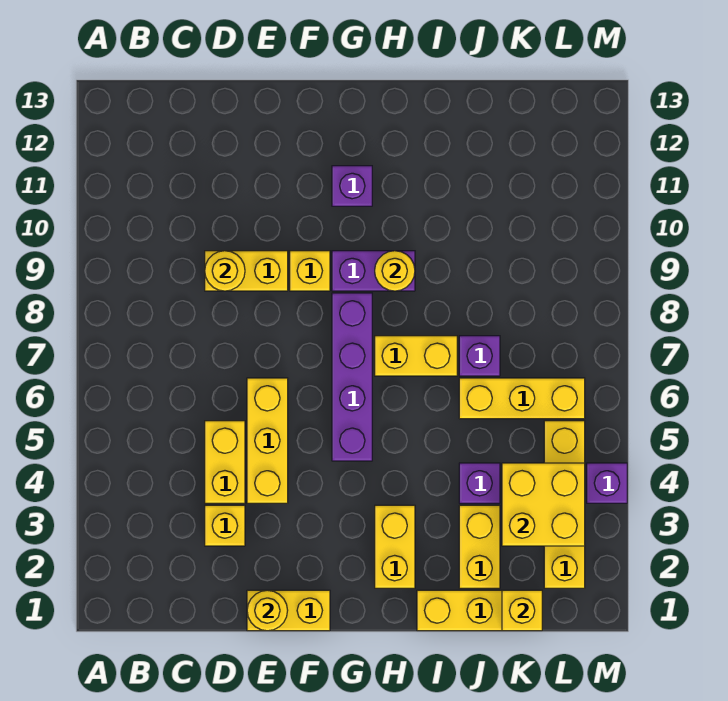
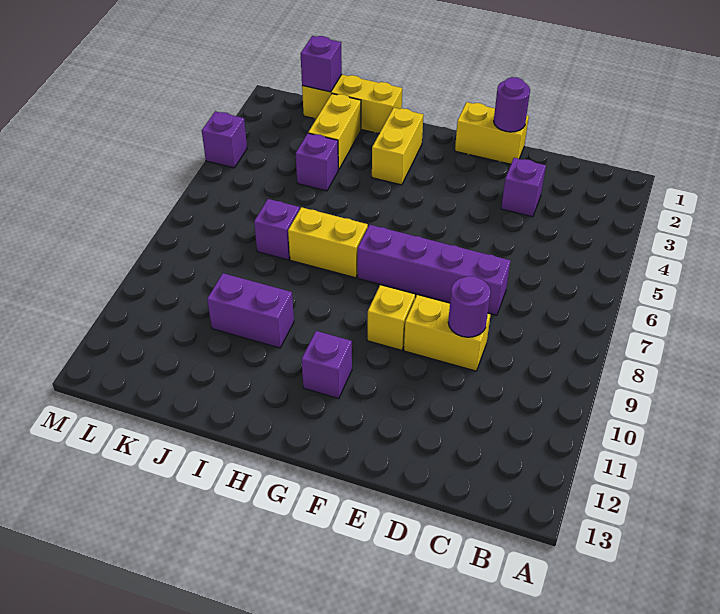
yellow brick D3 level 1 -> purple brick D3 level 1
yellow brick D4:D5 level 1 -> none
yellow round brick D9 level 2 -> purple round brick D9 level 2
yellow round brick E1 level 2 -> purple round brick E1 level 2
yellow brick E4:E6 level 1 -> none
purple brick G5:G8 level 1 -> purple brick D7:G7 level 1
purple brick G9:H9 level 1 -> purple brick I10:J10 level 1
yellow round brick H9 level 2 -> none
yellow brick J6:L6 level 1 -> none
yellow brick K1 level 2 -> purple brick K1 level 2
yellow brick K3:L4 level 2 -> none
yellow brick L2:L5 level 1 -> none

